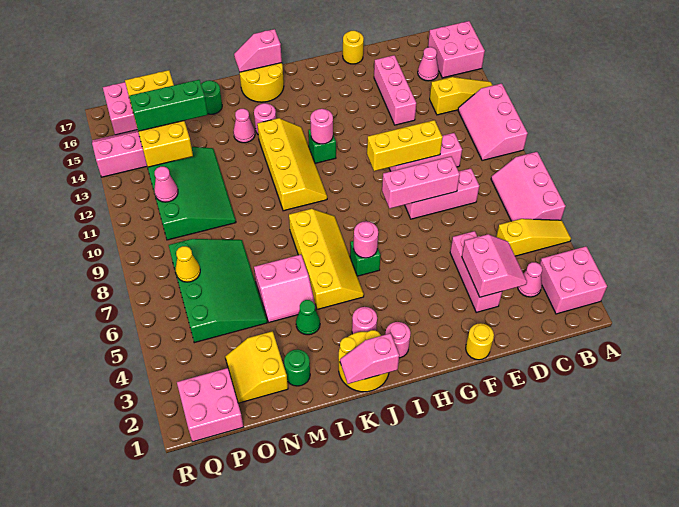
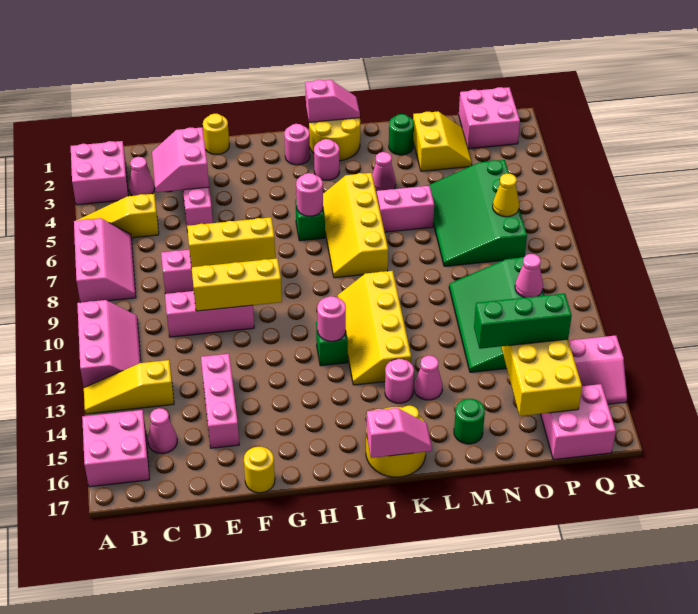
pink brick E8:G8 level 2 -> yellow brick E8:G8 level 2
green cone L4 level 1 -> pink cone L4 level 1

